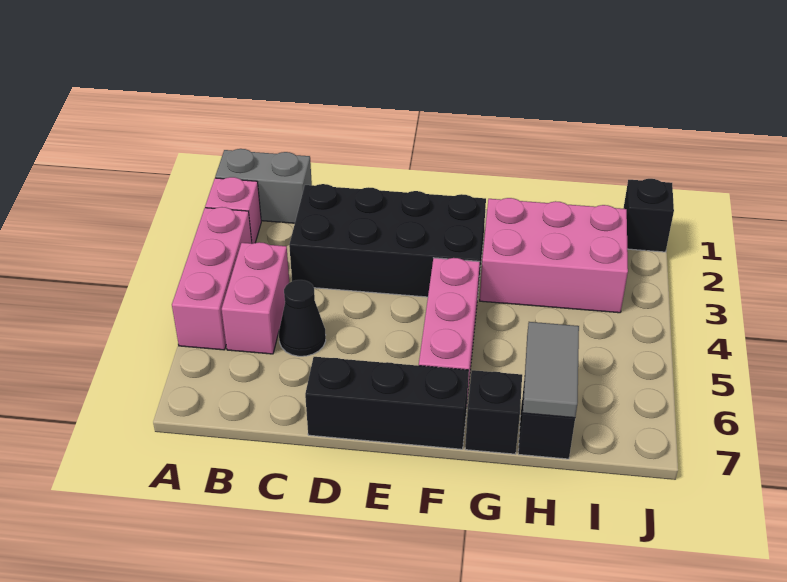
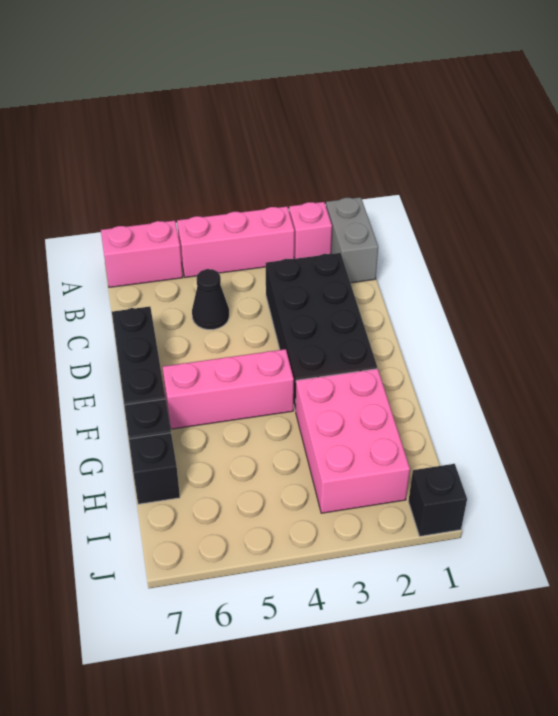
pink brick B4:B5 level 1 -> pink brick A6:A7 level 1
grey tile H6:H7 level 2 -> none

